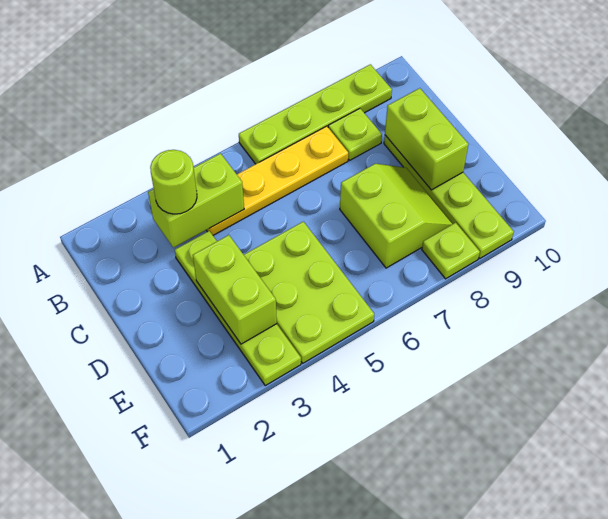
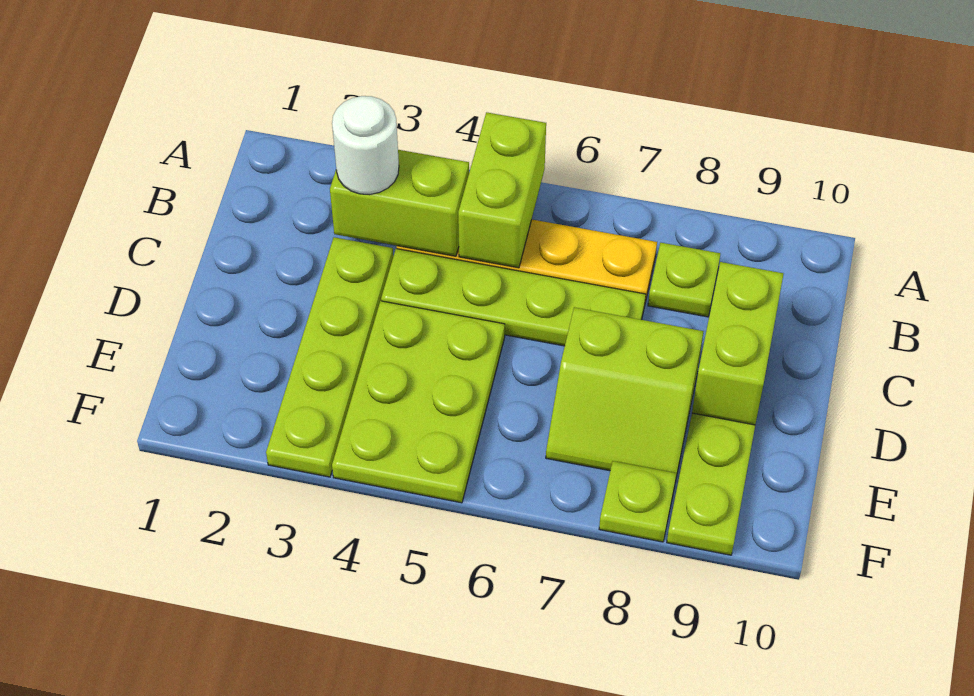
lime plate A6:A9 level 1 -> lime plate C4:C7 level 1
lime round brick B3 level 3 -> white round brick B3 level 3
lime brick D3:E3 level 2 -> lime brick A5:B5 level 2
lime slope D7:E8 level 1 top 7 -> lime slope D7:E8 level 1 top D

